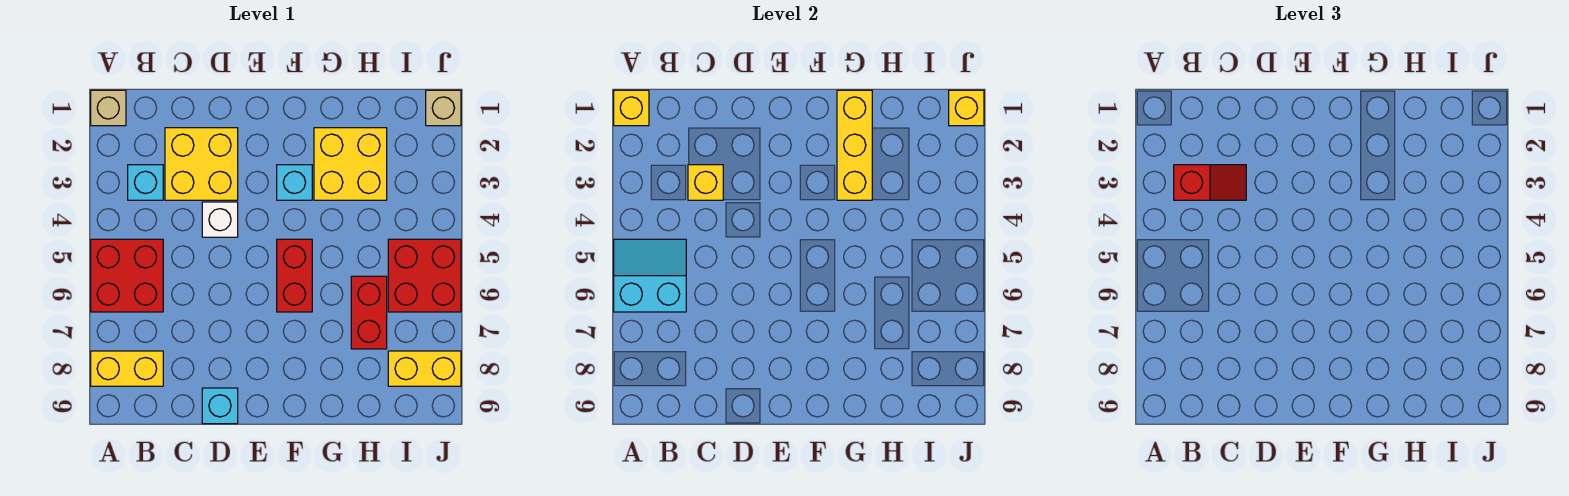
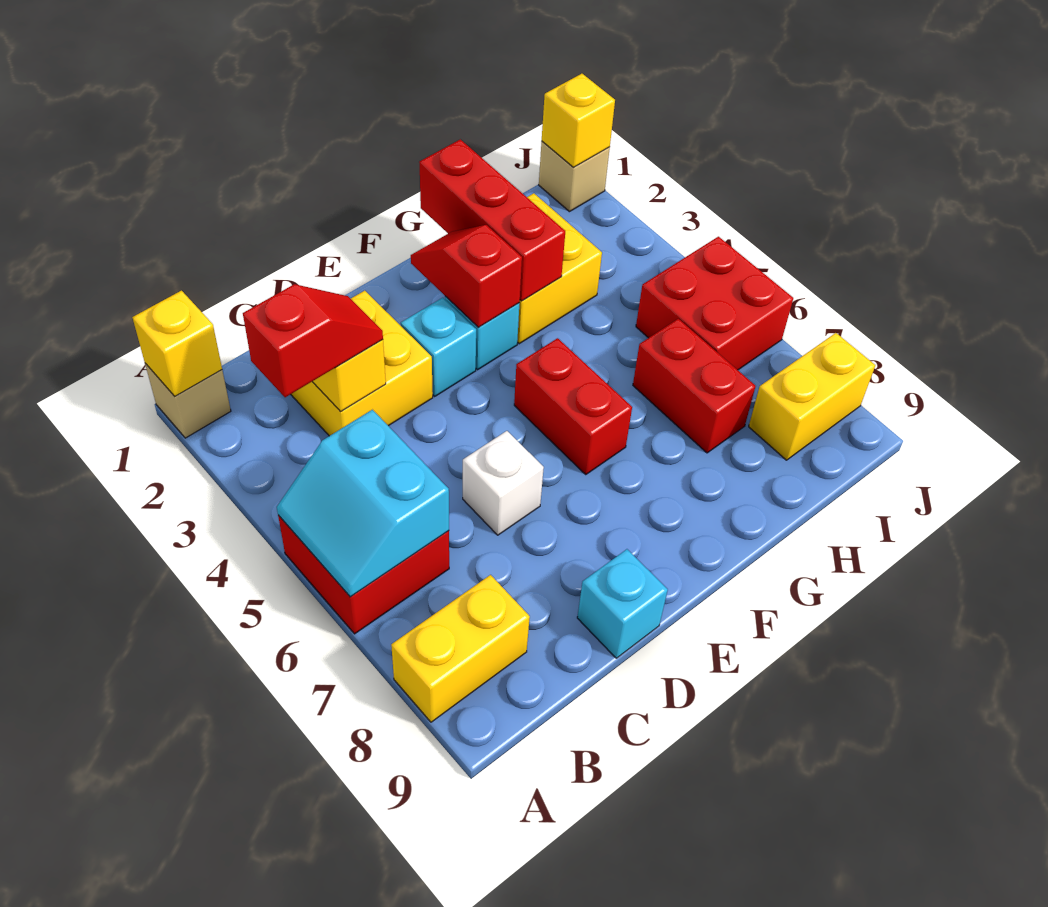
cyan slope A5:B6 level 2 top 6 -> cyan slope A5:B6 level 2 top B
cyan brick B3 level 1 -> cyan brick E3 level 1
white brick D4 level 1 -> white brick D6 level 1
none -> red slope F2:F3 level 2 top 3
yellow brick G1:G3 level 2 -> red brick G1:G3 level 2

